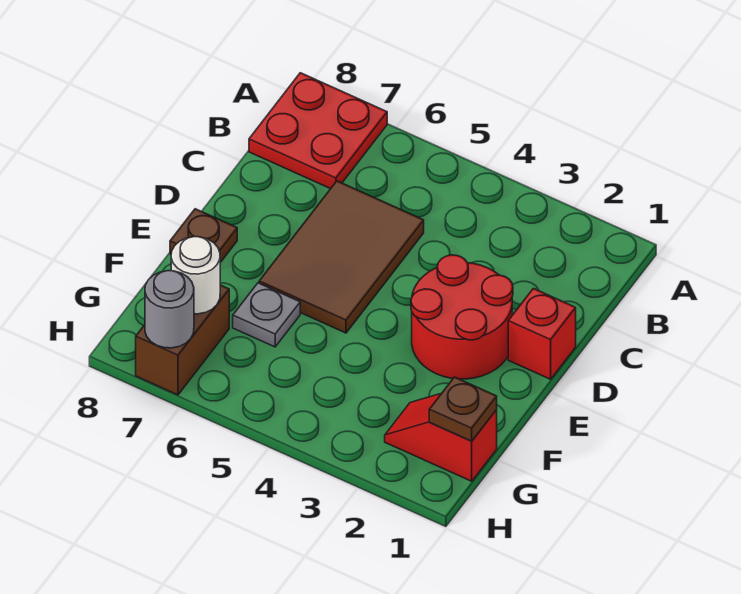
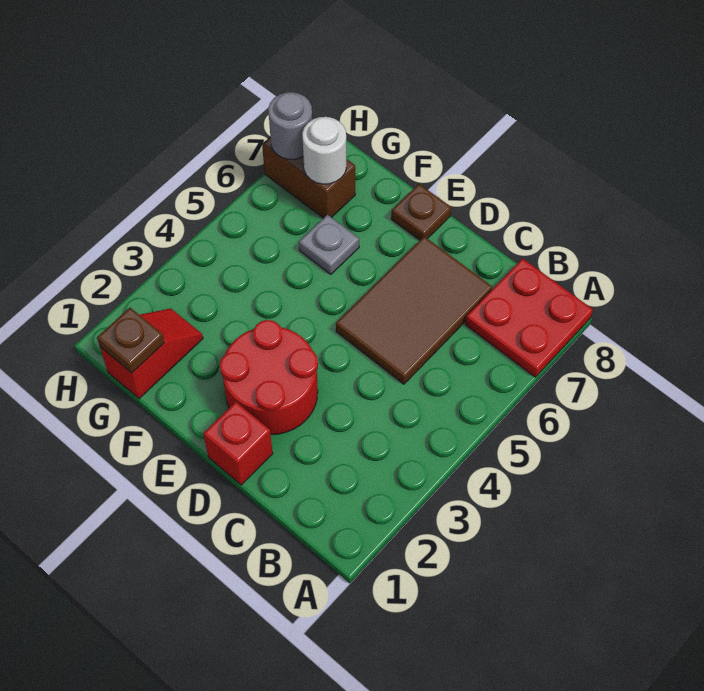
brown tile C5:E6 level 1 -> brown tile C5:D7 level 1

